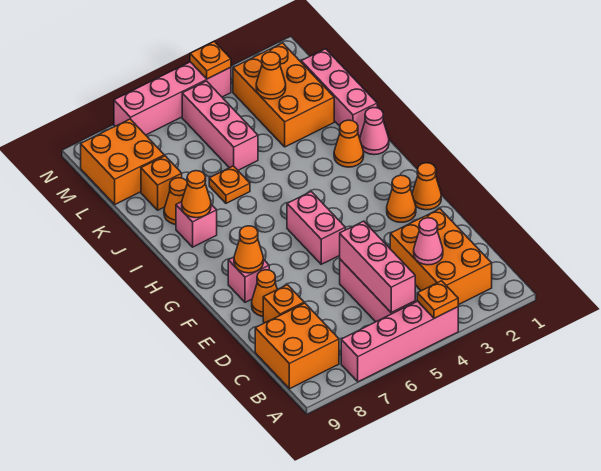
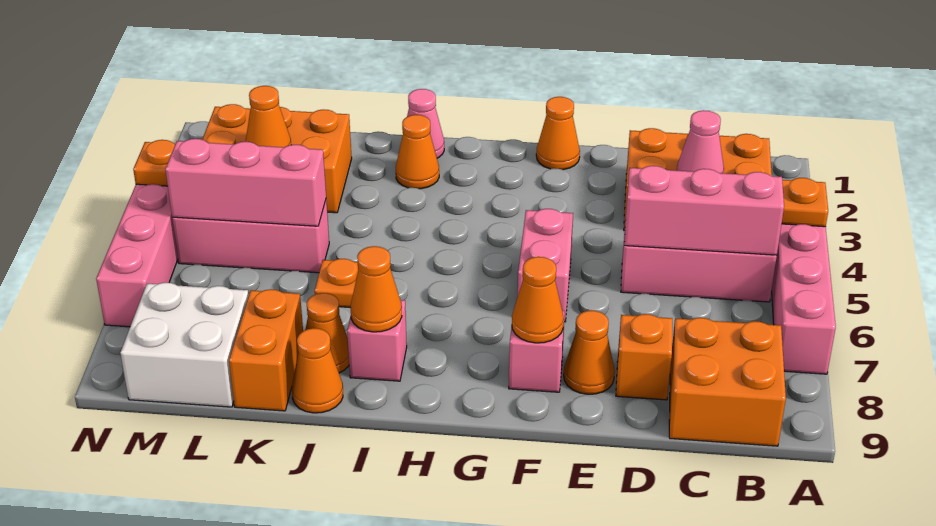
orange cone F2 level 1 -> orange cone J9 level 1
pink brick F5:G5 level 1 -> pink brick F5:F6 level 1
pink brick J1:L1 level 1 -> pink brick K5:M5 level 2
orange brick K8 level 1 -> orange brick K8:K9 level 1
orange brick L8:M9 level 1 -> white brick L8:M9 level 1

